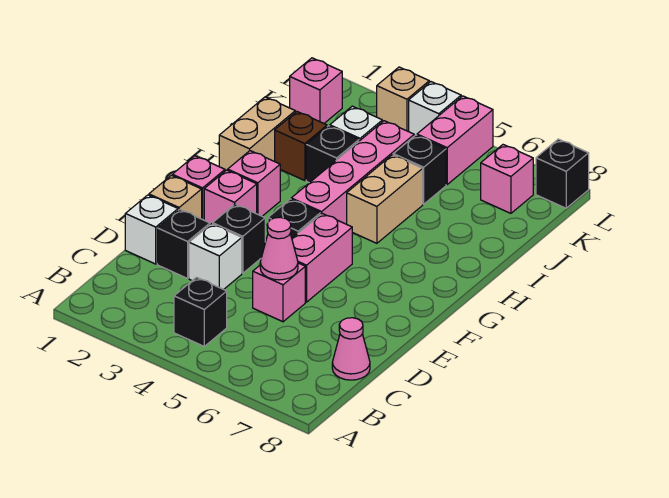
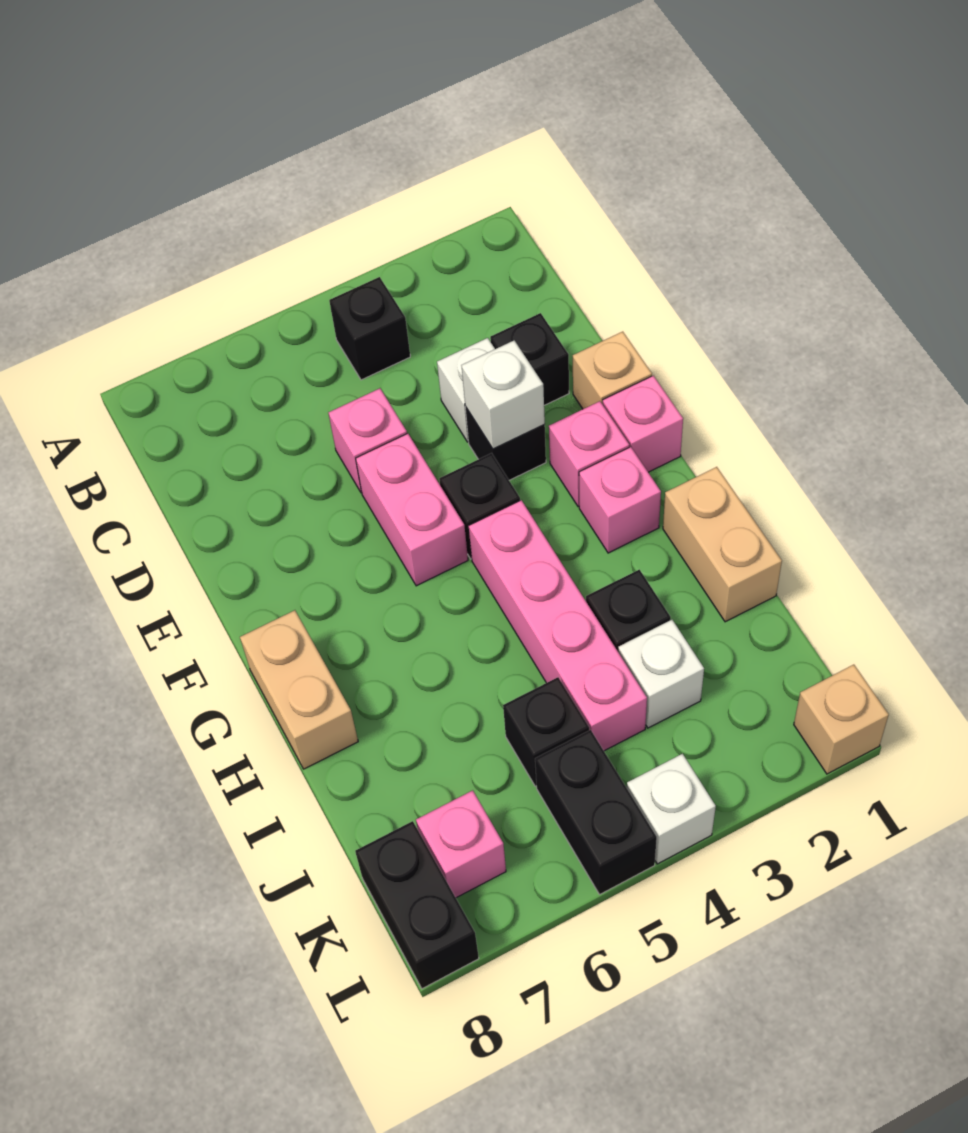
pink cone C8 level 1 -> none
white brick D1 level 1 -> white brick E3 level 2
pink cone D5 level 2 -> none
tan brick H5:I5 level 1 -> tan brick G8:H8 level 1
brown brick I2 level 1 -> none
pink brick K1 level 1 -> none
pink brick K5:L5 level 1 -> black brick K5:L5 level 1
tan brick L3 level 1 -> tan brick L1 level 1
black brick L8 level 1 -> black brick K8:L8 level 1

